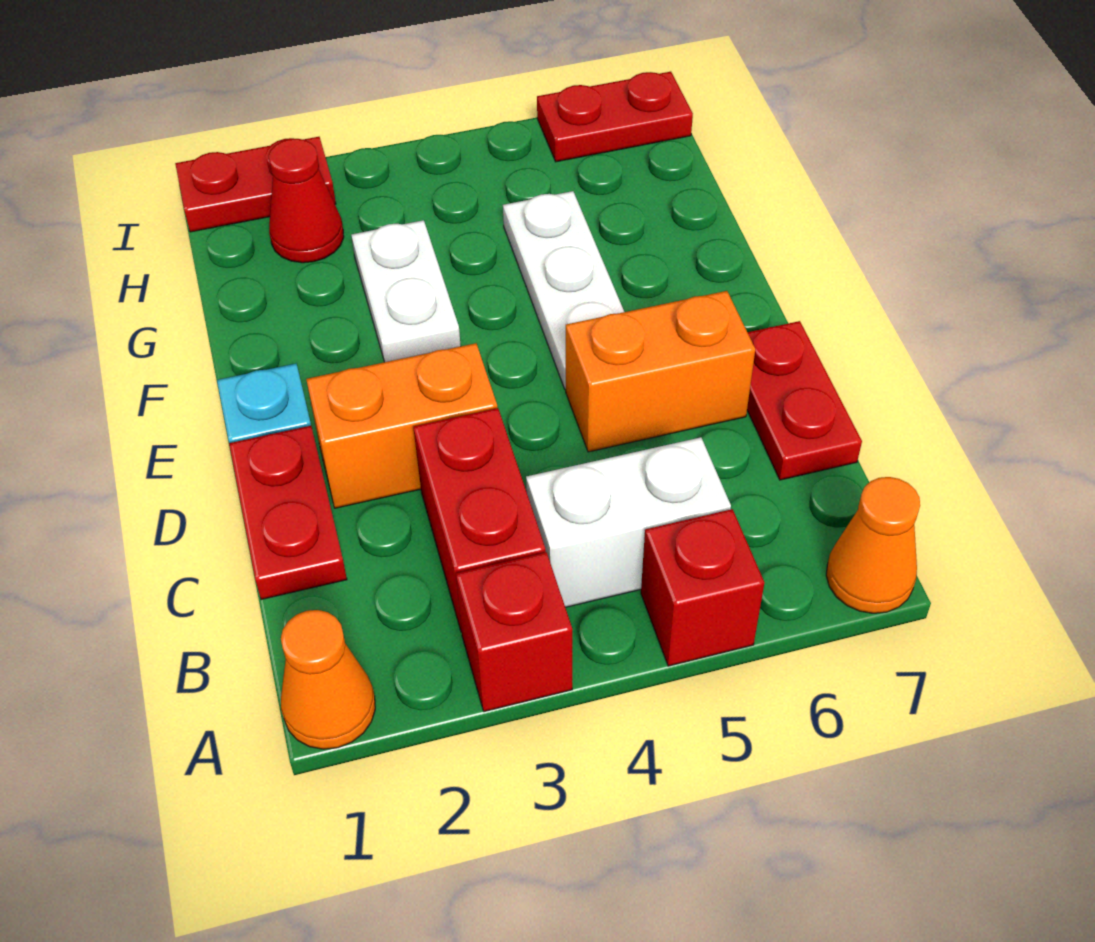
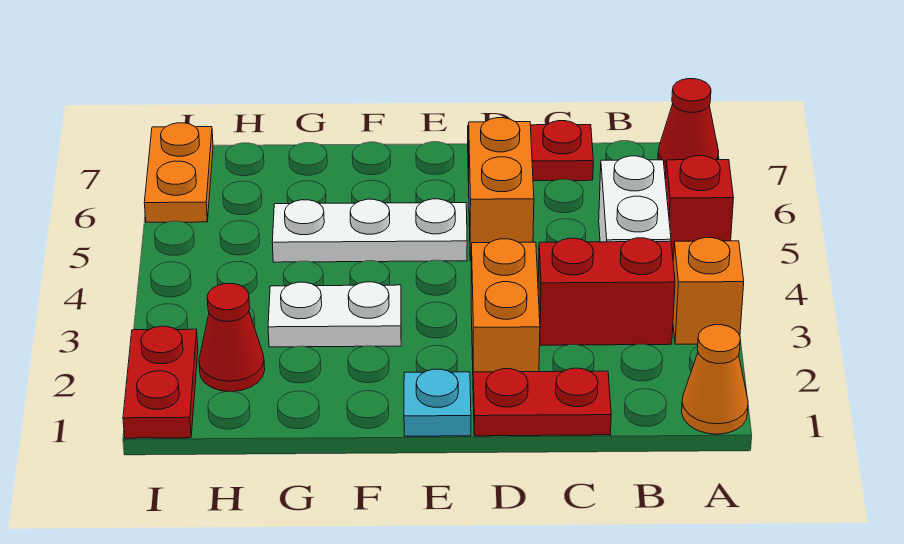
red brick A3 level 1 -> orange brick A3 level 1
orange cone A7 level 1 -> red cone A7 level 1
red plate I6:I7 level 1 -> orange plate I6:I7 level 1

